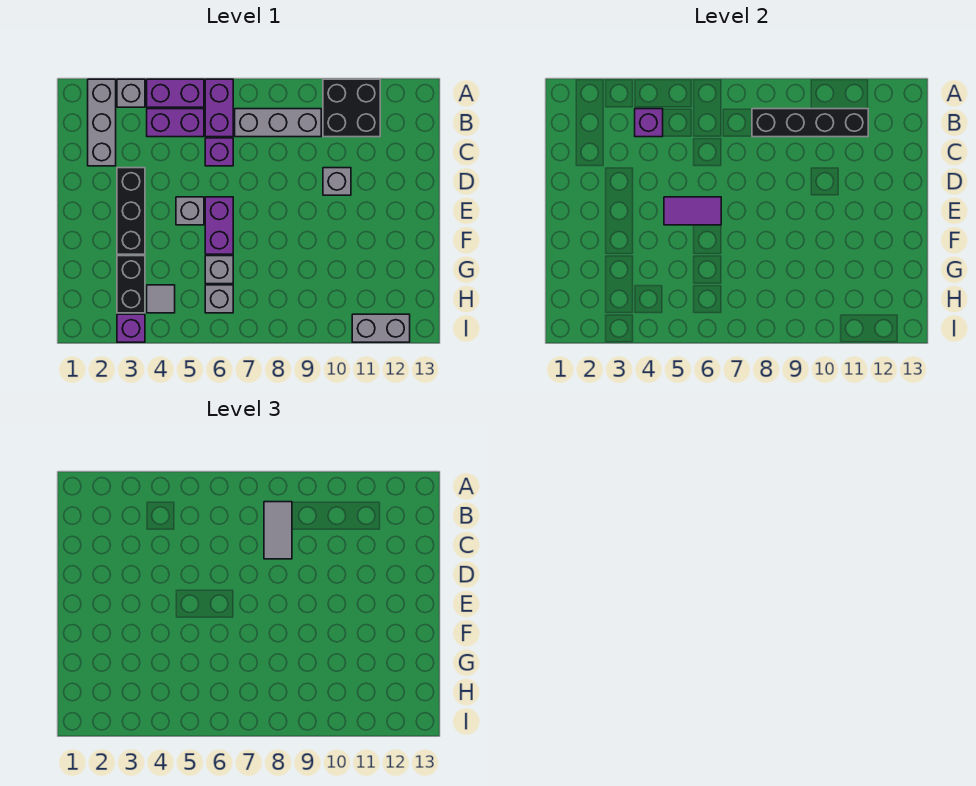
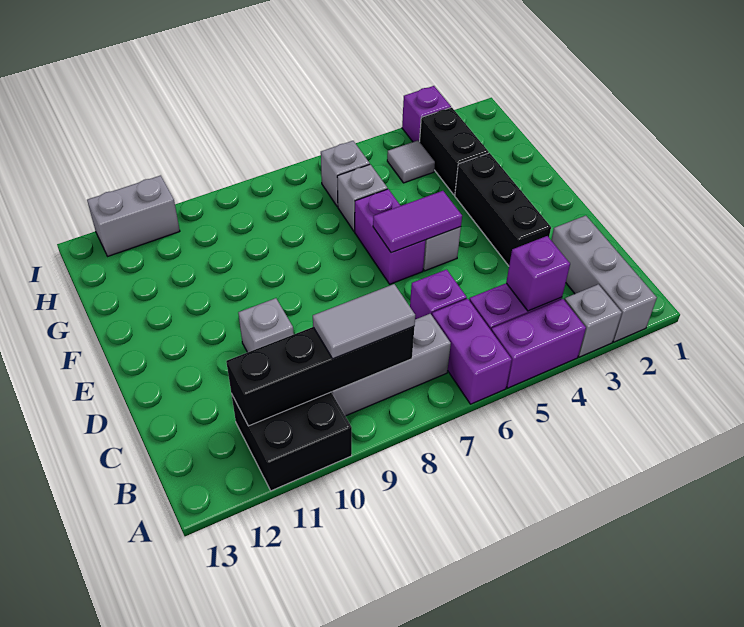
grey tile B8:C8 level 3 -> grey tile B8:B9 level 3

